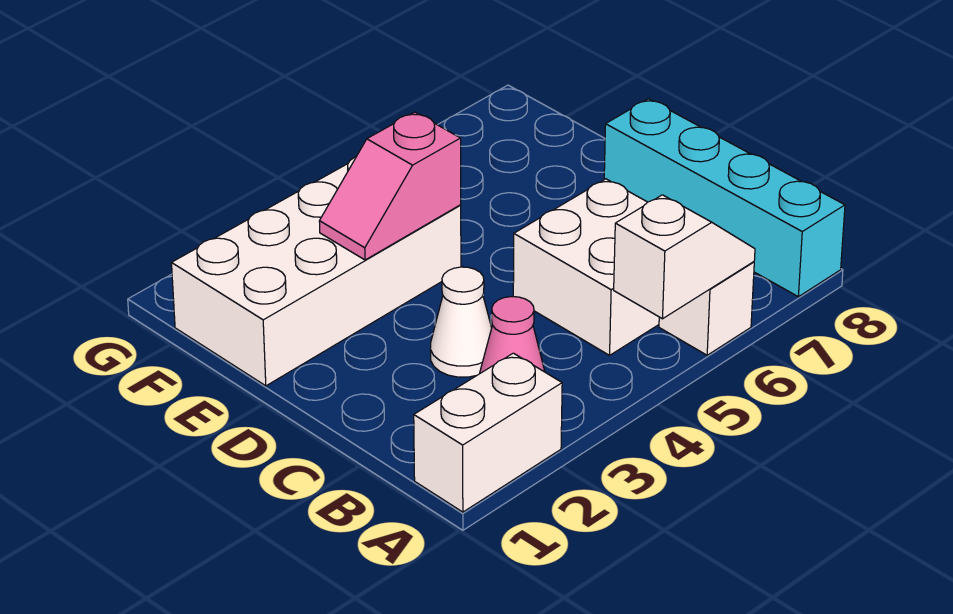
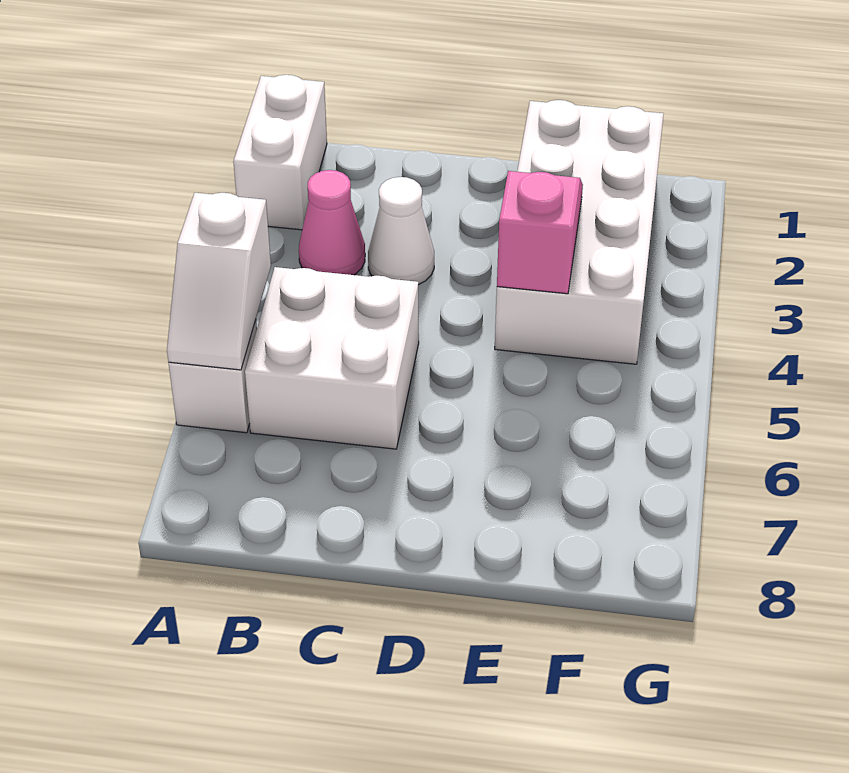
cyan brick A8:D8 level 1 -> none

